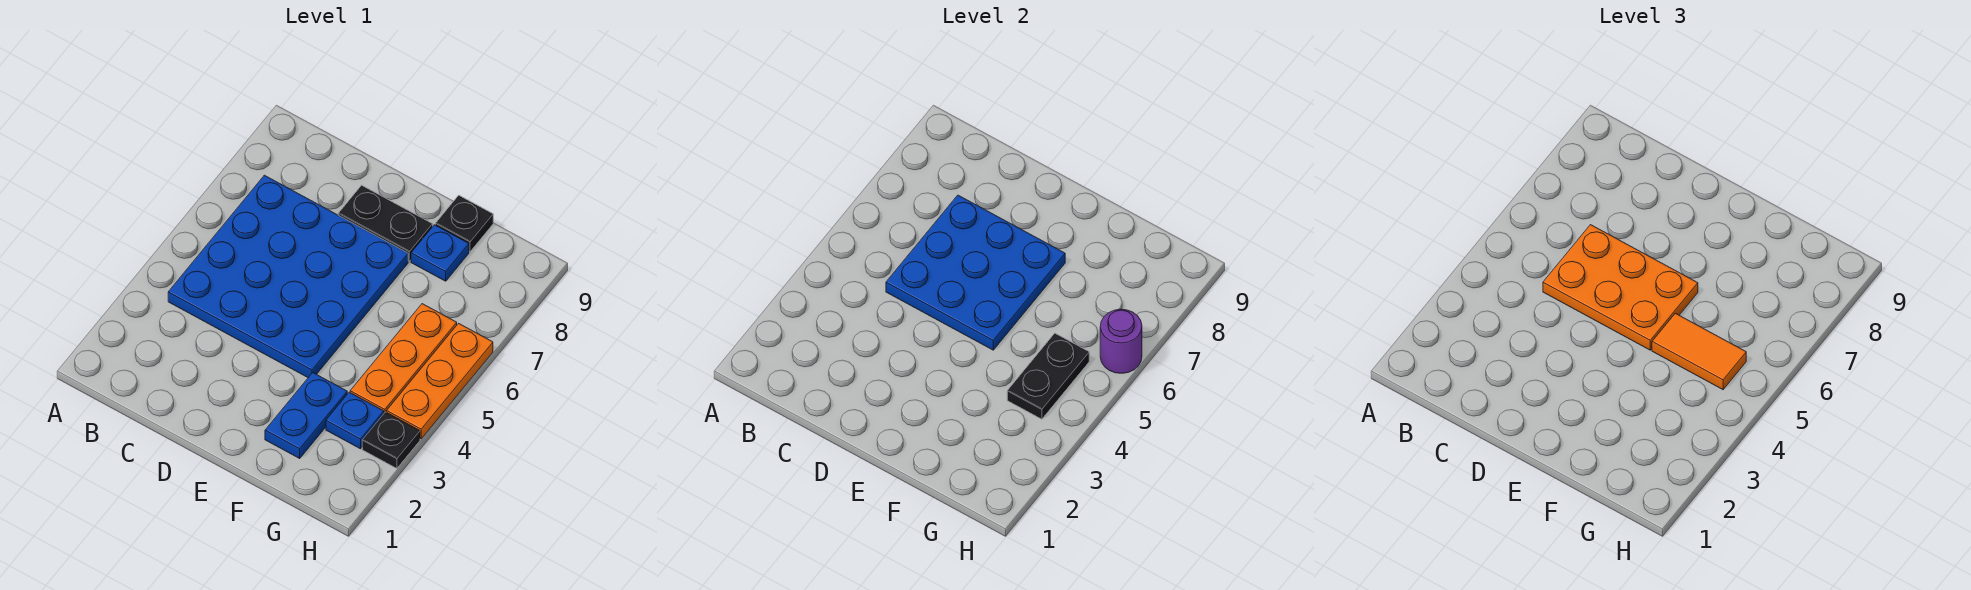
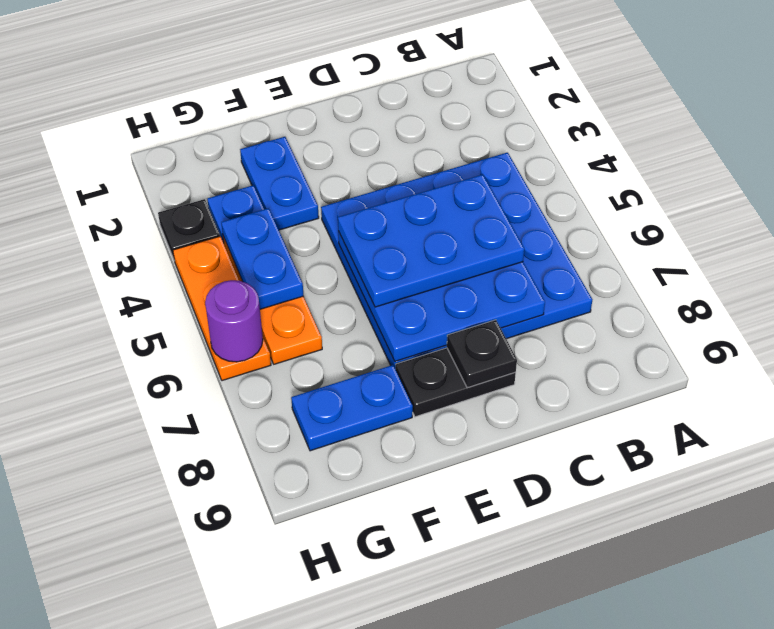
orange plate C5:E6 level 3 -> blue plate C5:E6 level 3
orange tile F5:G5 level 3 -> none
blue plate F8 level 1 -> blue plate F8:G8 level 1
black plate F9 level 1 -> black plate D8 level 2
black plate G4:G5 level 2 -> blue plate G4:G5 level 2

